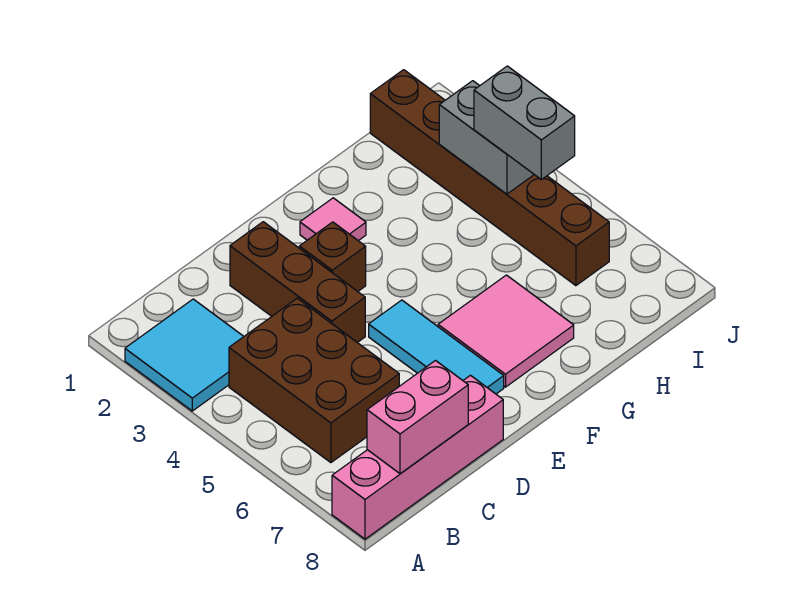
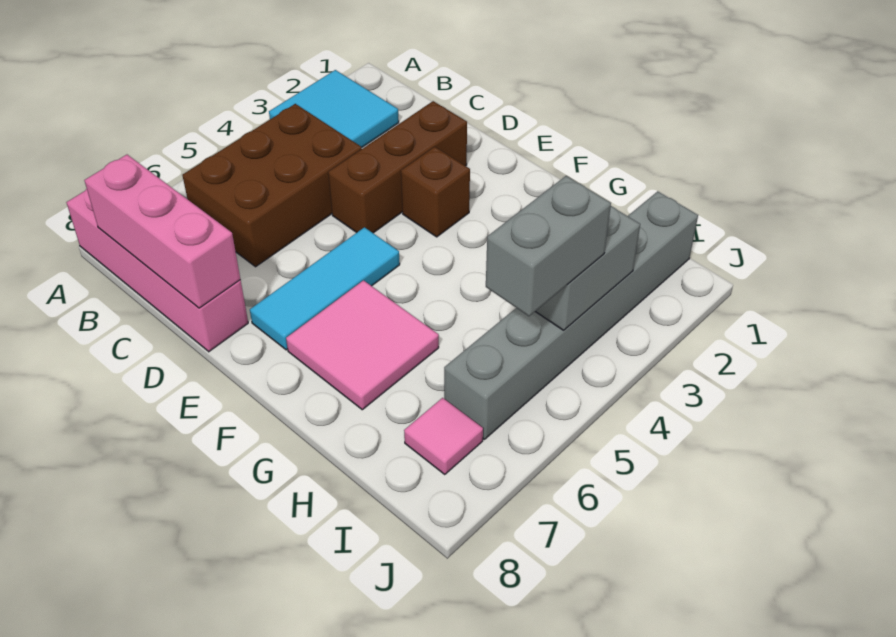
pink brick B8:C8 level 2 -> pink brick B8:D8 level 2
pink tile F2 level 1 -> pink tile I7 level 1
brown brick I1:I6 level 1 -> grey brick I1:I6 level 1

